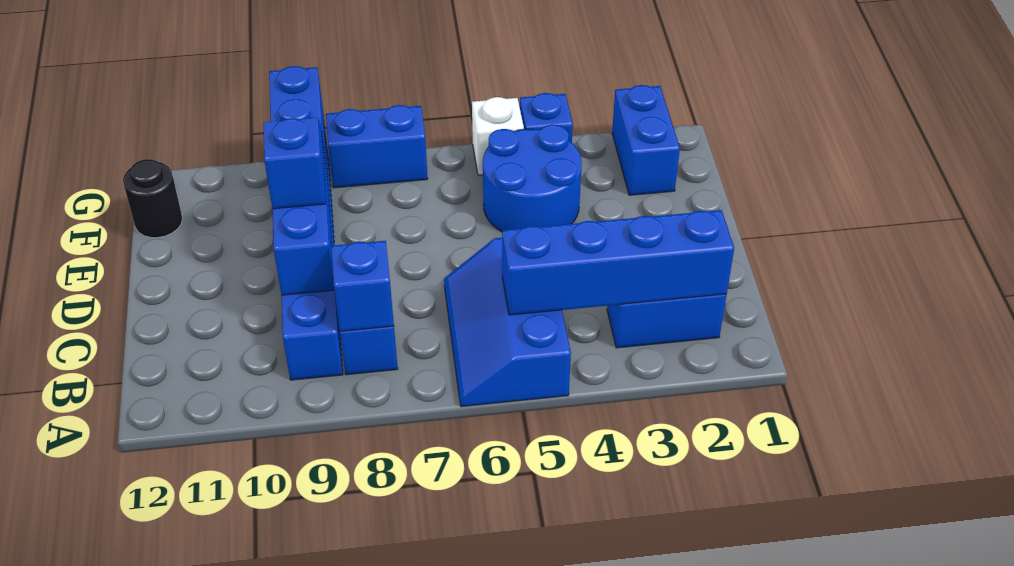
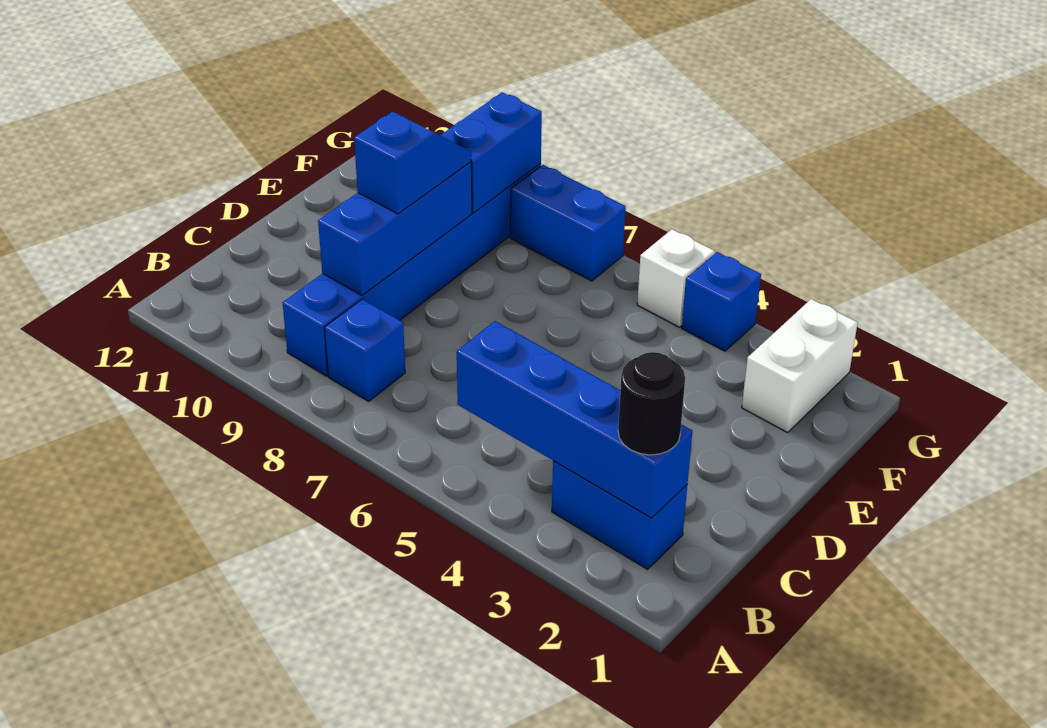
blue slope A5:C6 level 1 top 5 -> none
blue brick B8 level 2 -> none
blue round brick E4:F5 level 1 -> none
blue brick F2:G2 level 1 -> white brick F2:G2 level 1
black round brick F12 level 1 -> black round brick B2 level 3

